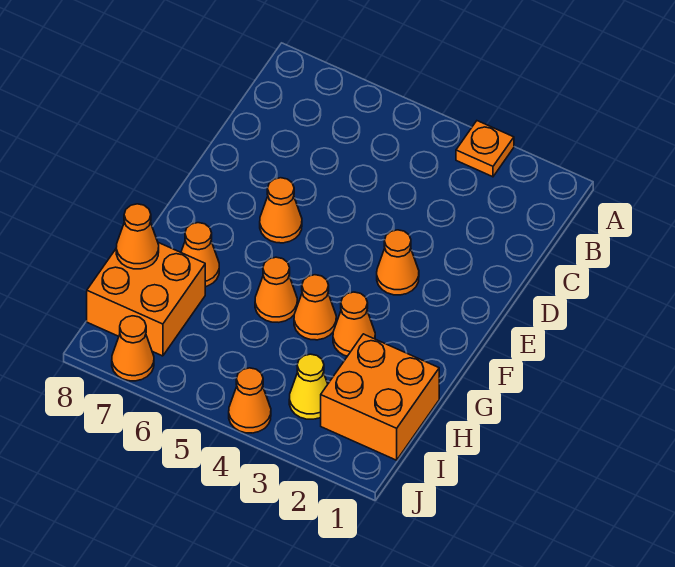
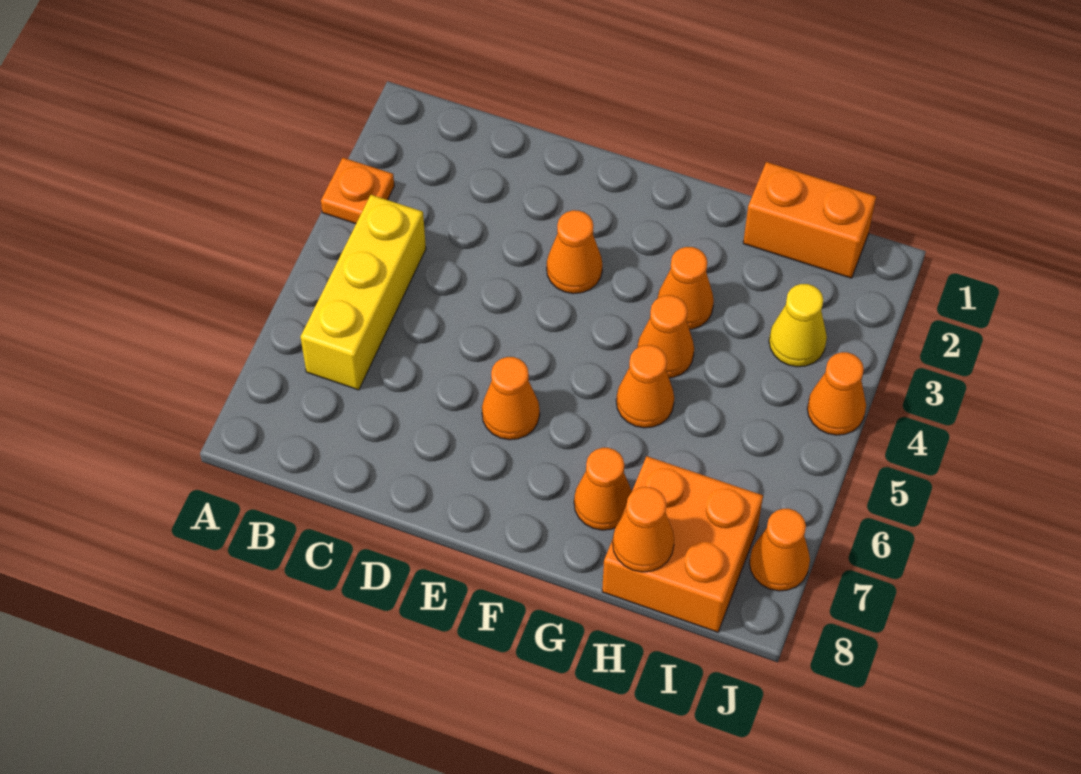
none -> yellow brick B4:B6 level 1
orange brick H1:I2 level 1 -> orange brick H1:I1 level 1

